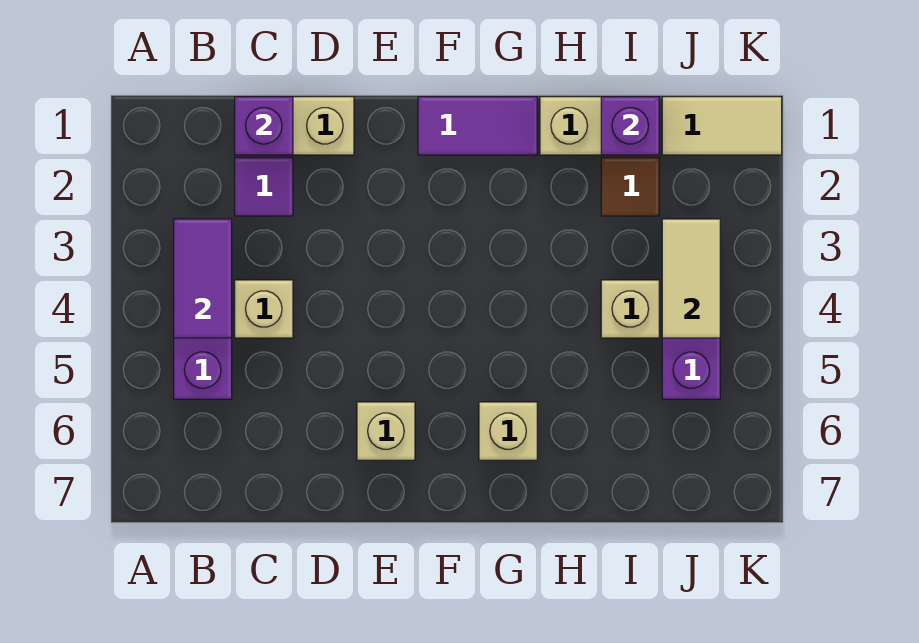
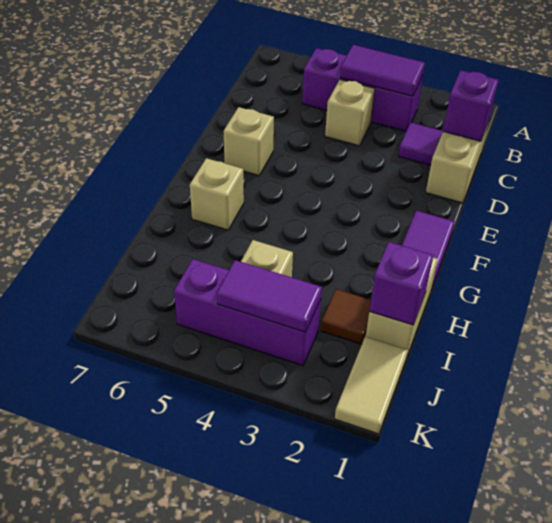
tan tile J3:J4 level 2 -> purple tile J3:J4 level 2

